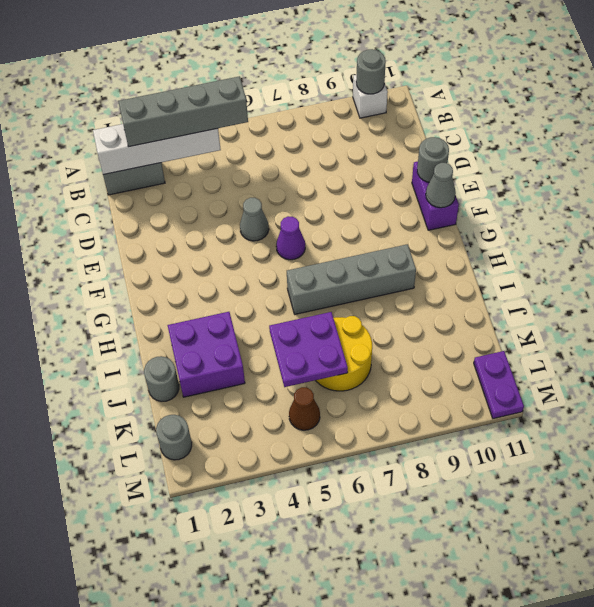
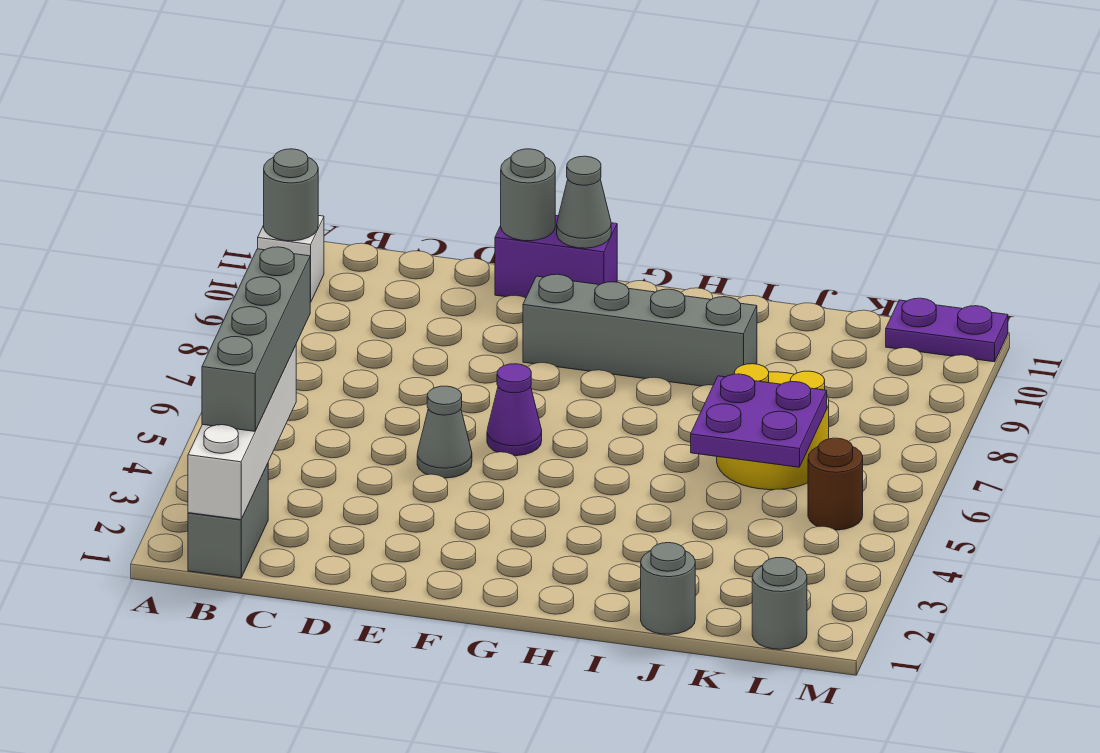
grey brick H6:H9 level 1 -> grey brick F9:I9 level 1
purple brick I2:J3 level 1 -> none
brown cone L5 level 1 -> brown round brick L5 level 1

